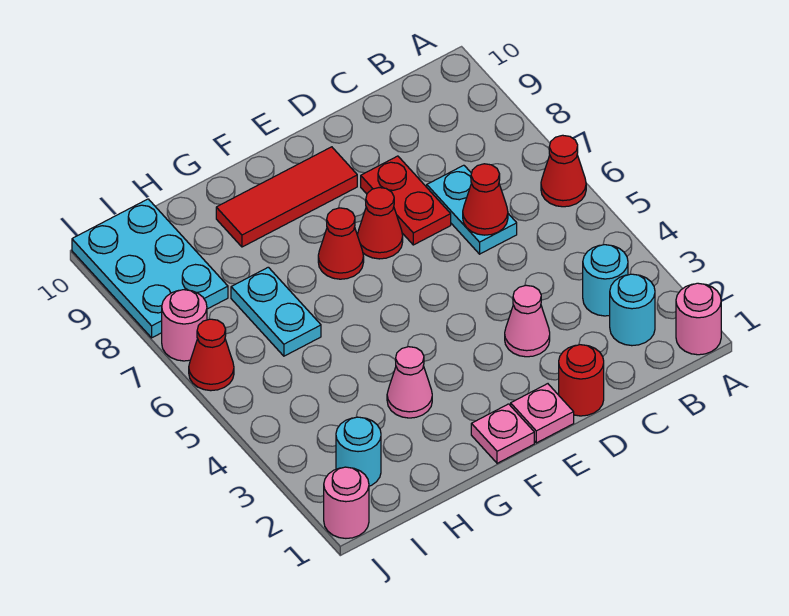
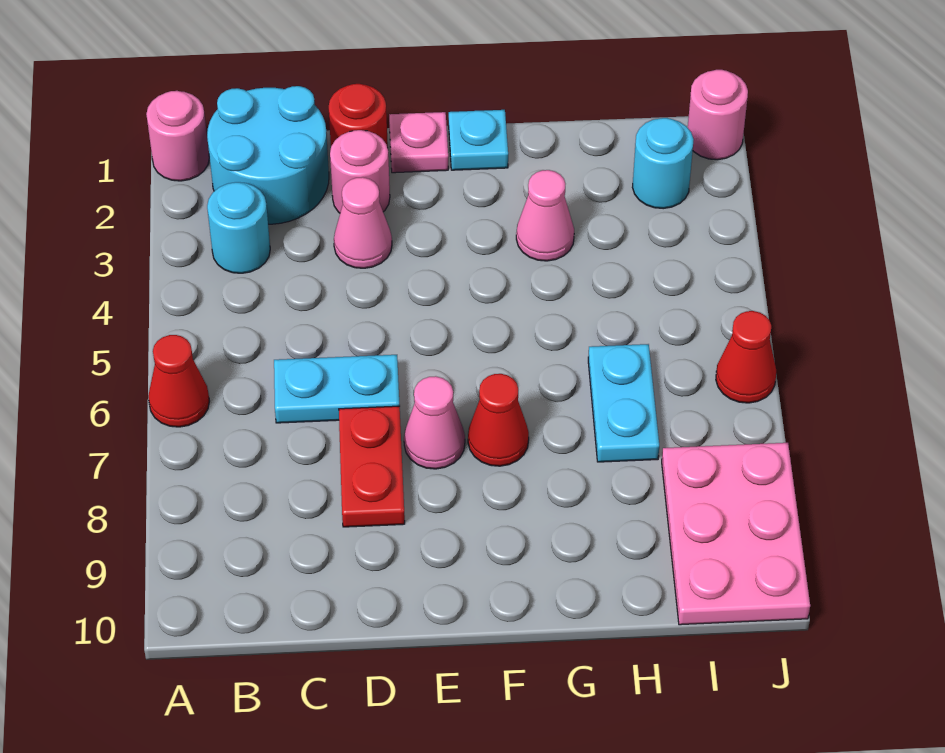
cyan round brick B2 level 1 -> cyan round brick B1:C2 level 1
cyan plate C6:C7 level 1 -> cyan plate C6:D6 level 1
red cone C6 level 2 -> none
red cone E7 level 1 -> pink cone E7 level 1
red tile E9:G9 level 1 -> none
pink plate F1 level 1 -> cyan plate F1 level 1
cyan plate I8:J10 level 1 -> pink plate I8:J10 level 1
pink round brick J7 level 1 -> pink round brick D2 level 1

